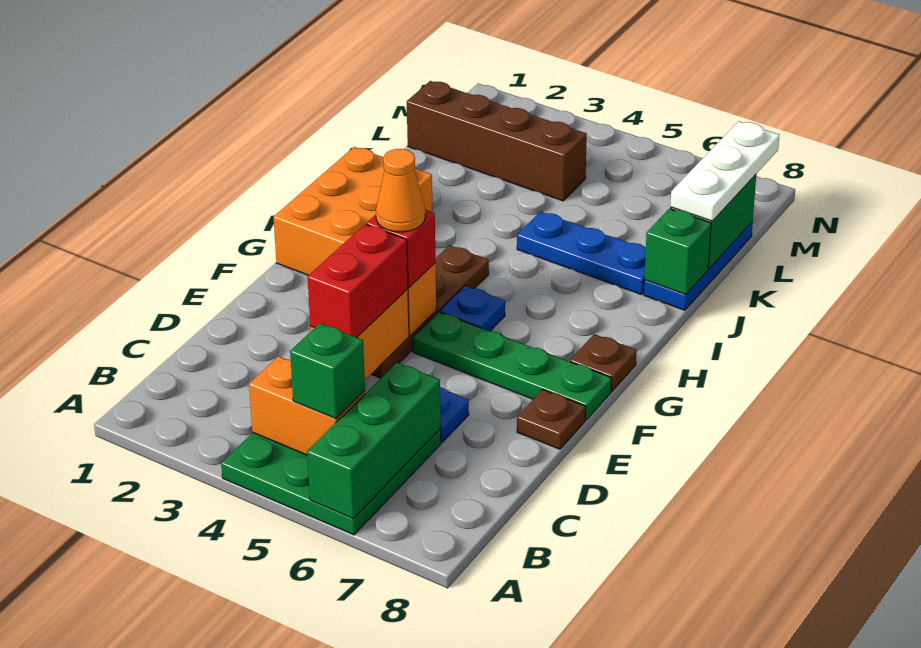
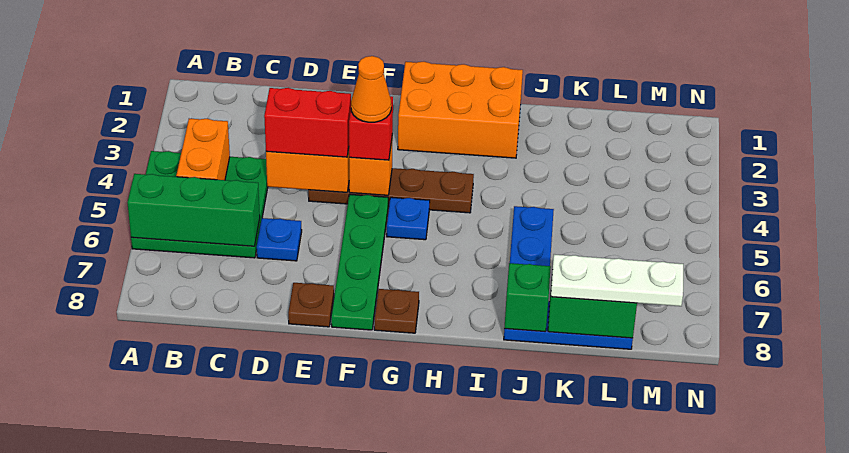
green brick B5 level 3 -> none
brown brick L1:L4 level 1 -> none

